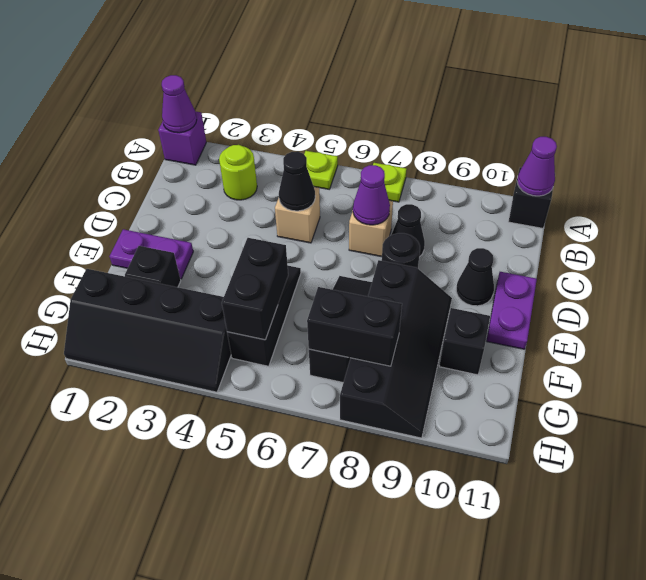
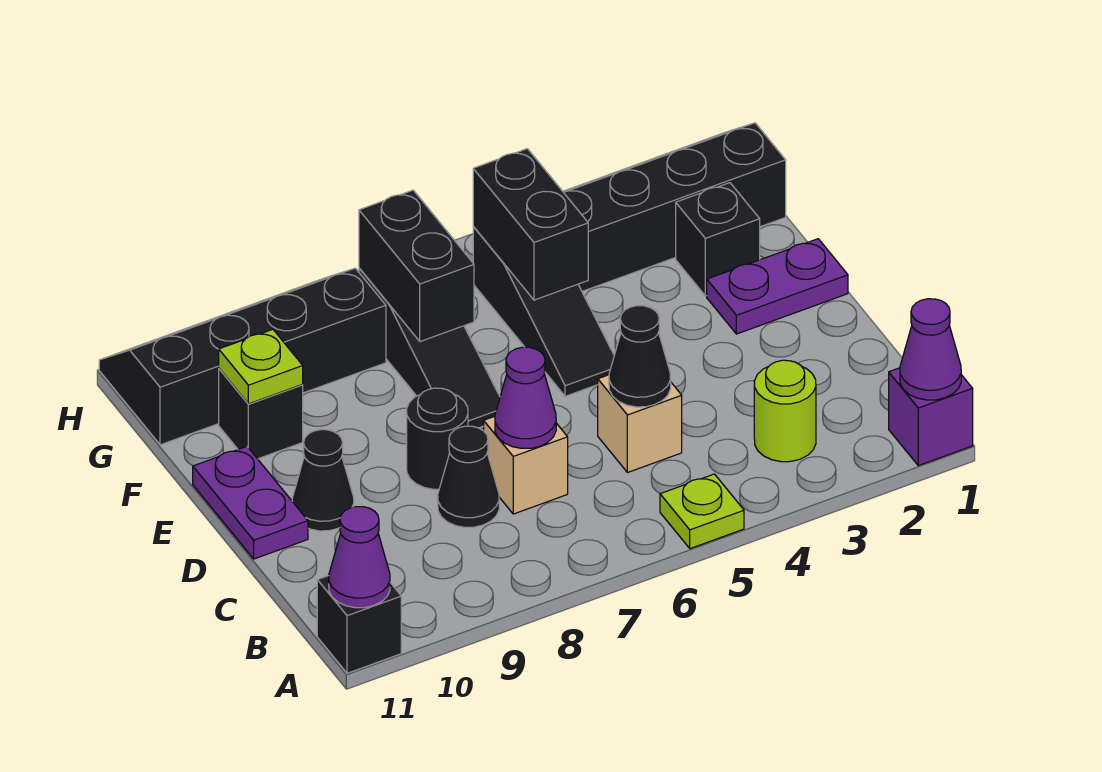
lime plate A7 level 1 -> lime plate F10 level 2
black slope E8:H9 level 1 top 8 -> black slope G8:H11 level 1 top G
black brick G7:G8 level 2 -> black brick F7:G7 level 2

